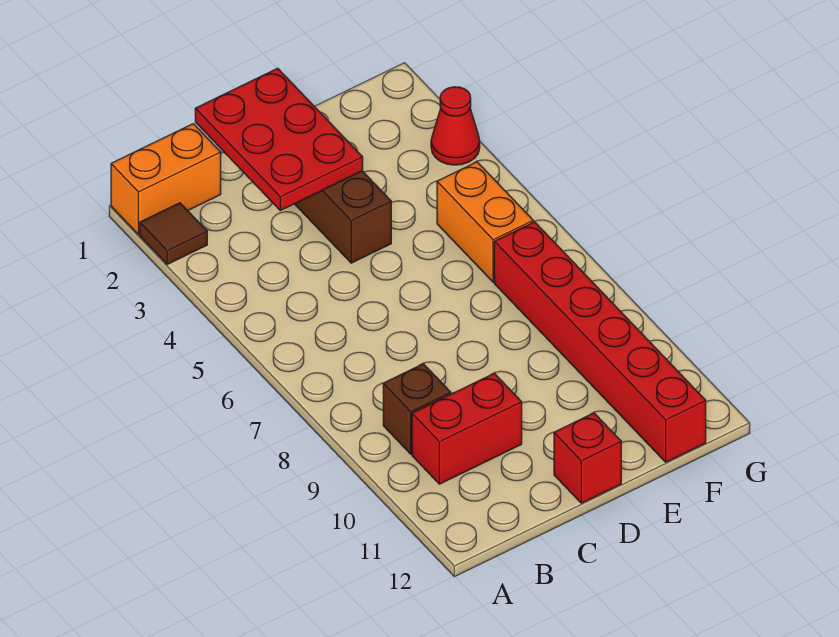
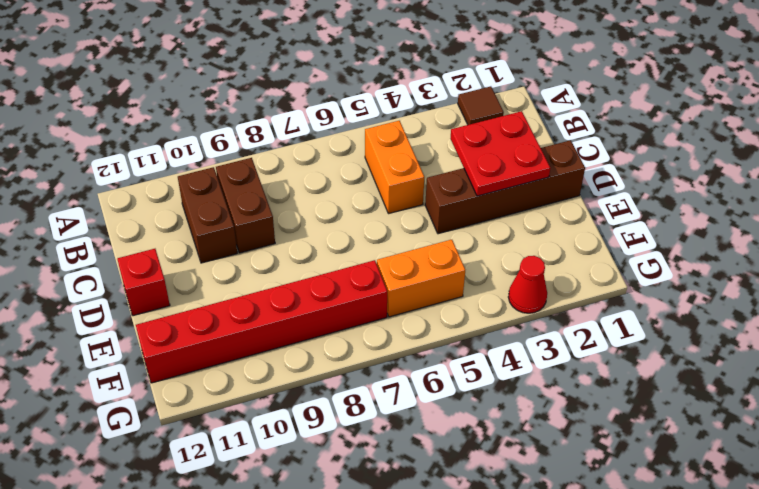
orange brick A1:B1 level 1 -> orange brick B5:C5 level 1
brown brick B9 level 1 -> brown brick B9:C9 level 1
red brick B10:C10 level 1 -> brown brick B10:C10 level 1
red plate C1:D3 level 2 -> red plate C2:D3 level 2

